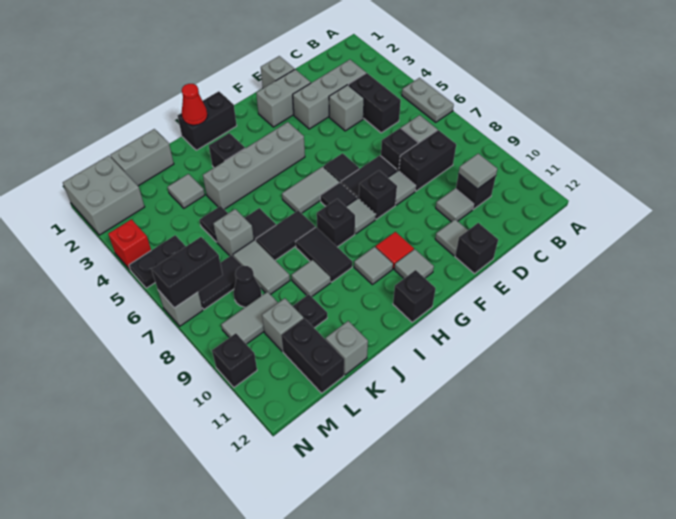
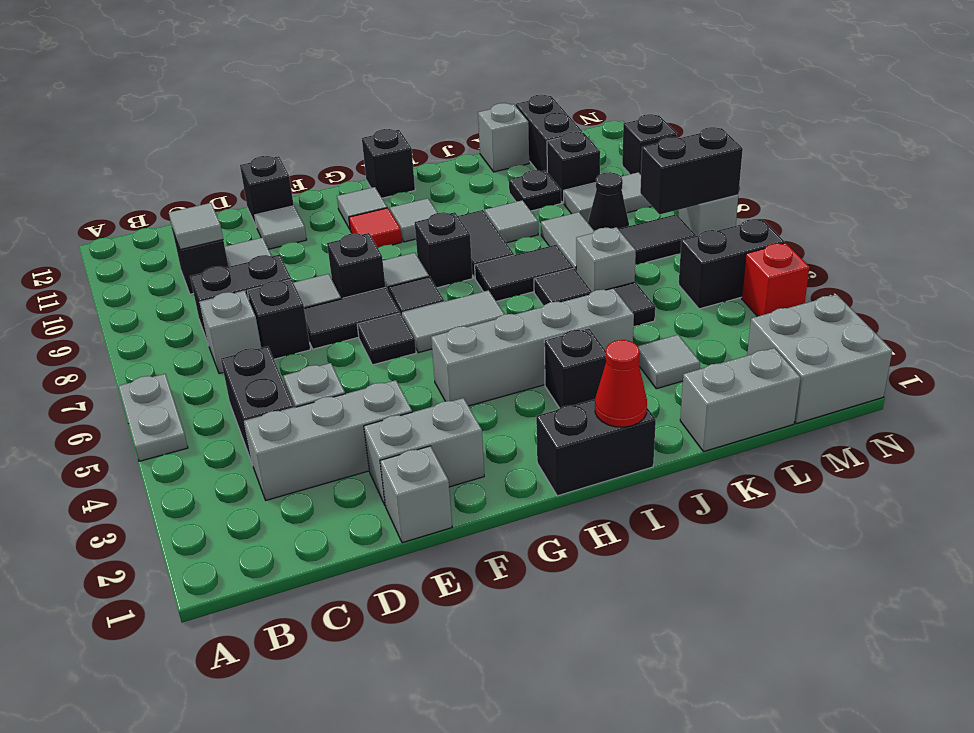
grey brick L10 level 1 -> black brick L10 level 1
black plate M5:N5 level 1 -> black brick M5:N5 level 1

